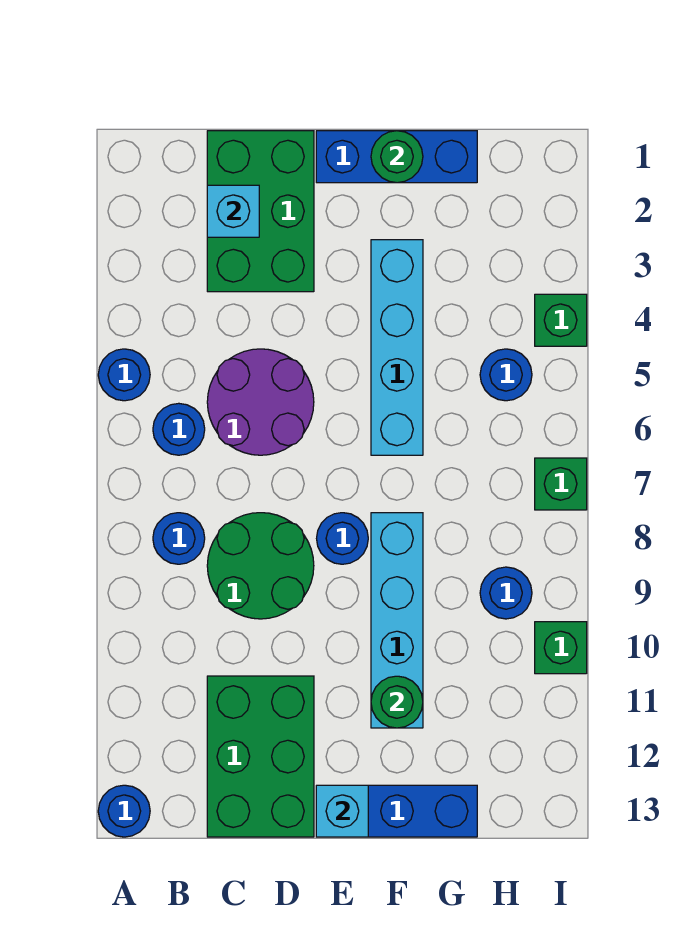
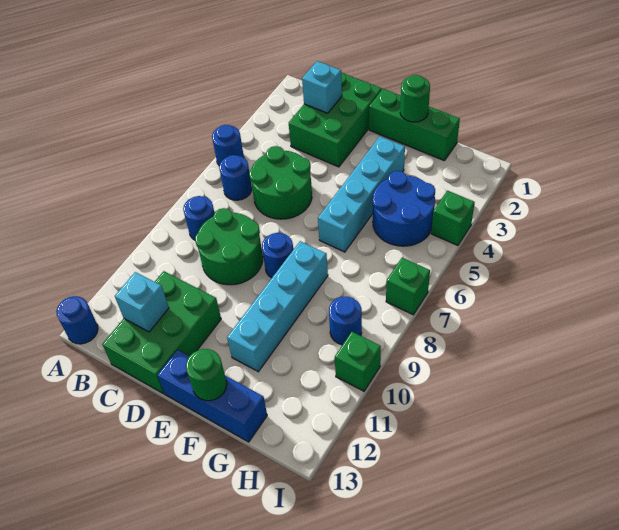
purple round brick C5:D6 level 1 -> green round brick C5:D6 level 1
blue brick E1:G1 level 1 -> green brick E1:G1 level 1
cyan brick E13 level 2 -> cyan brick C12 level 2
green round brick F11 level 2 -> green round brick F13 level 2
blue round brick H5 level 1 -> blue round brick G4:H5 level 1

